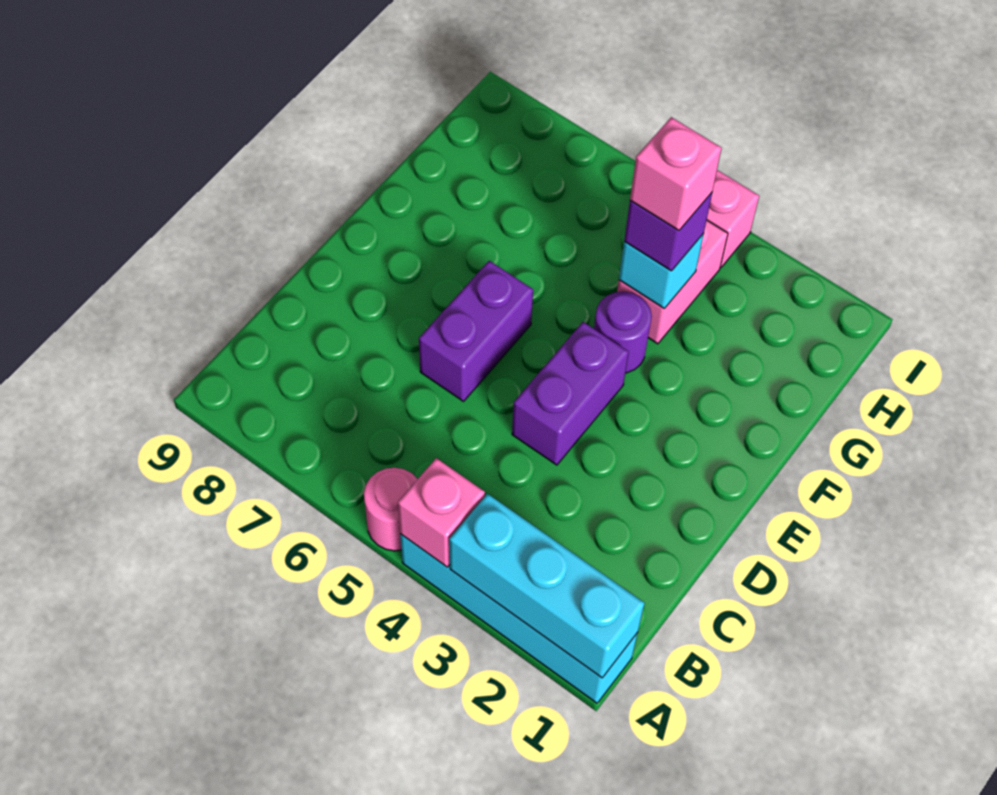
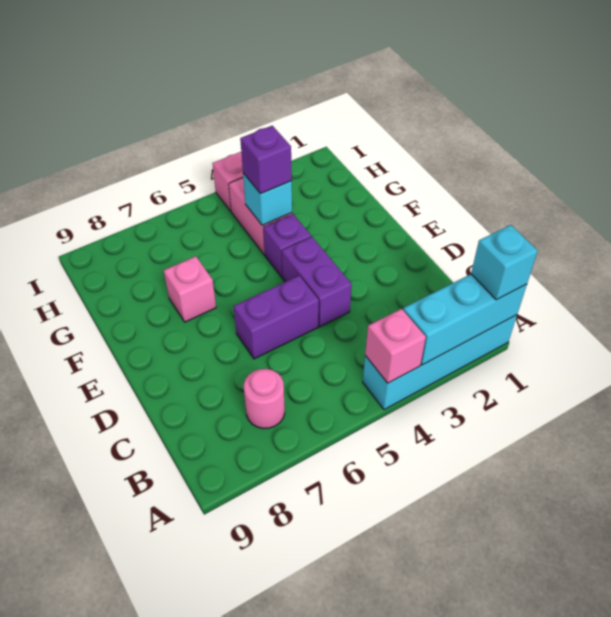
none -> cyan brick A1 level 3
pink round brick A5 level 1 -> pink round brick B7 level 1
purple brick D6:E6 level 1 -> purple brick D5:D6 level 1
purple round brick F4 level 1 -> purple brick F4 level 1
pink brick G4 level 4 -> pink brick F7 level 1

